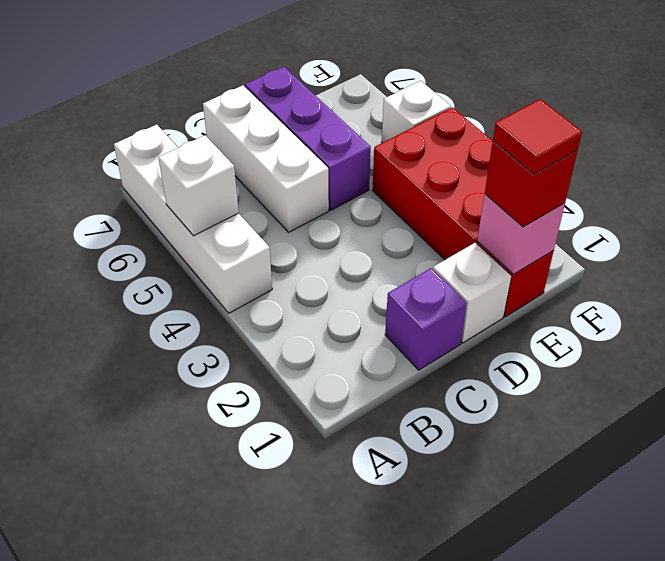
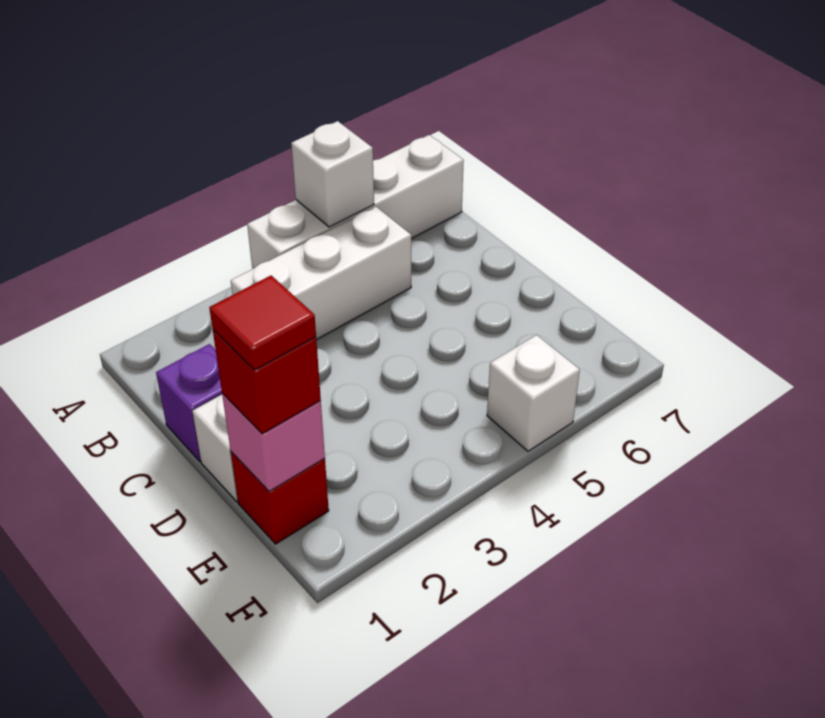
white brick C5:C7 level 1 -> white brick B3:B5 level 1
purple brick D5:D7 level 1 -> none
red brick E2:F4 level 1 -> none

